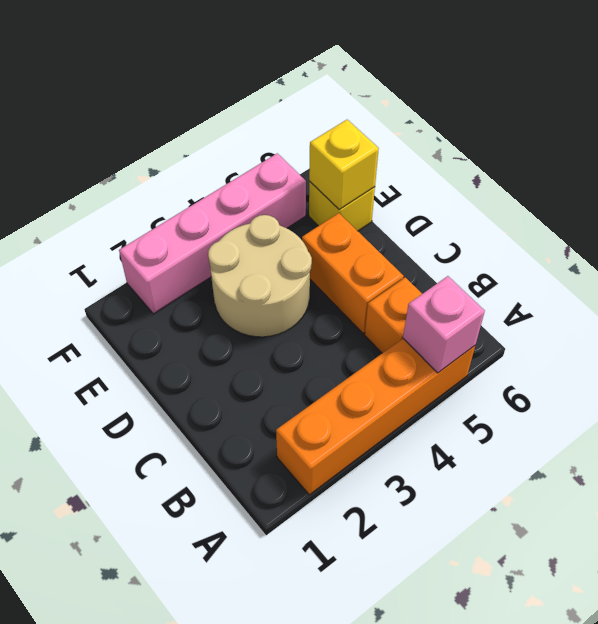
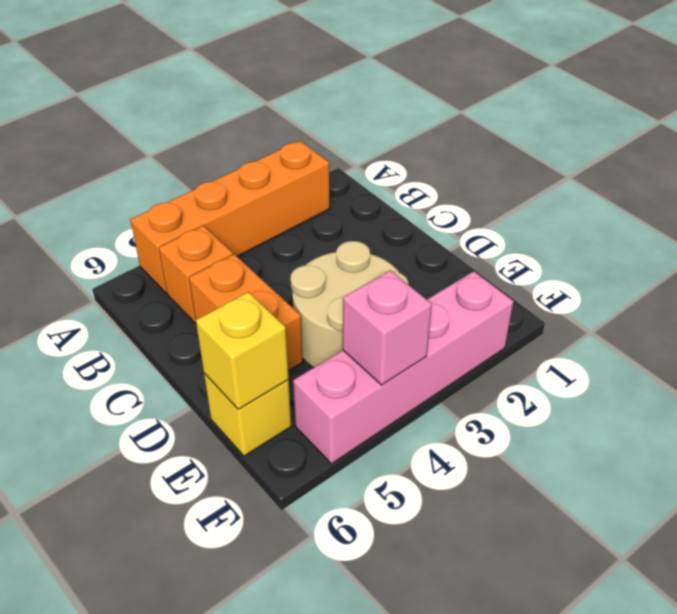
pink brick A5 level 2 -> pink brick F4 level 2

